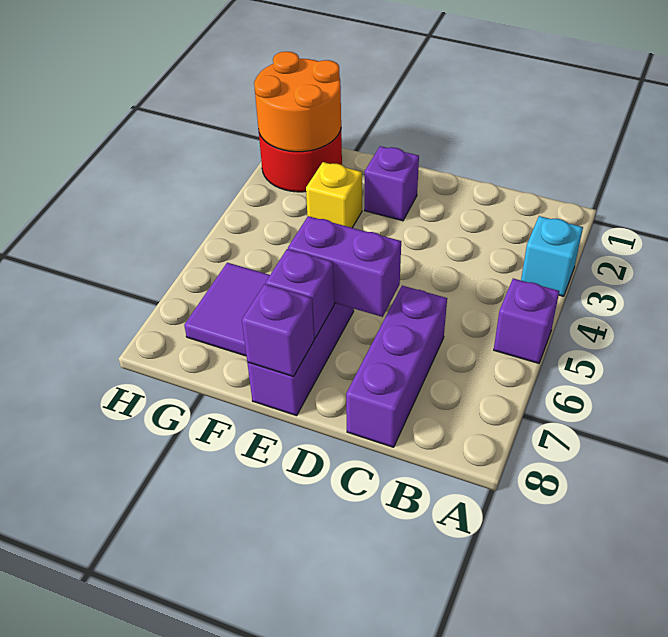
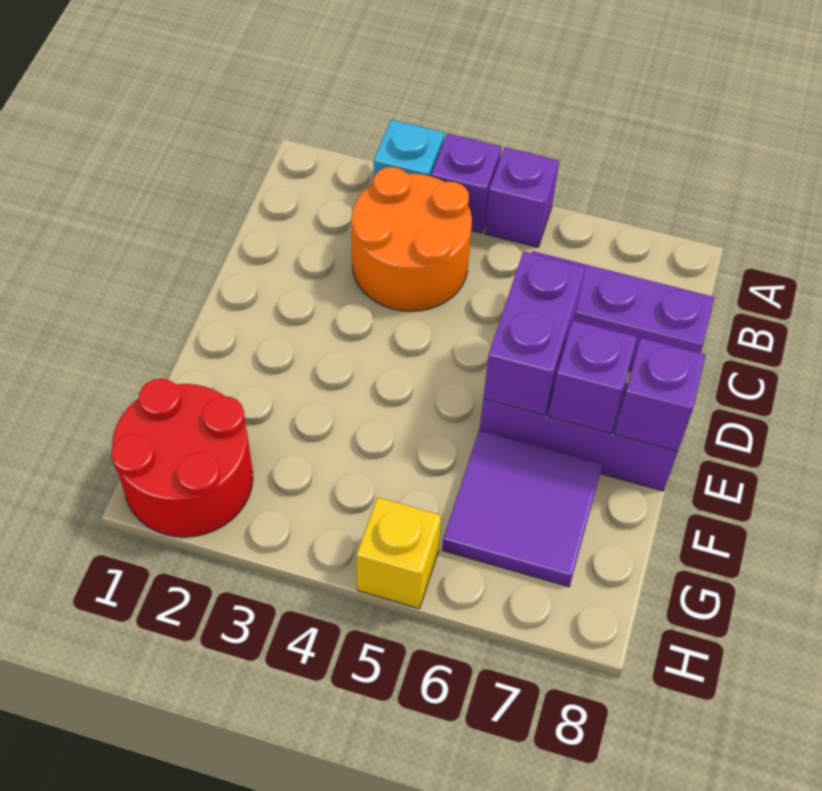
purple brick E2 level 1 -> purple brick A4 level 1
yellow brick F3 level 1 -> yellow brick H5 level 1
orange round brick G1:H2 level 2 -> orange round brick B3:C4 level 1

